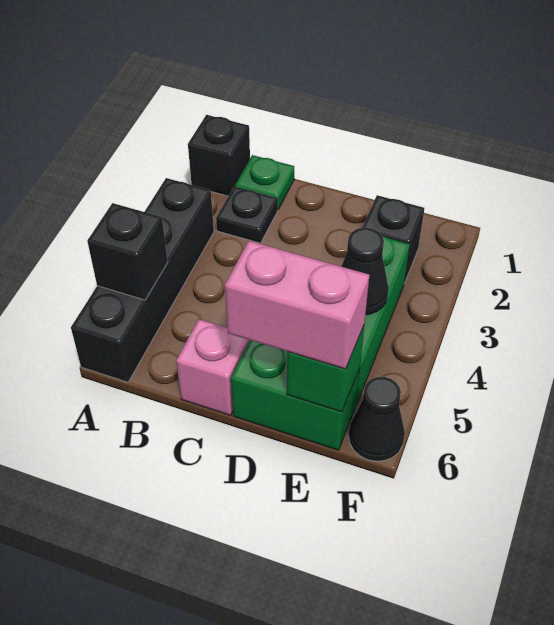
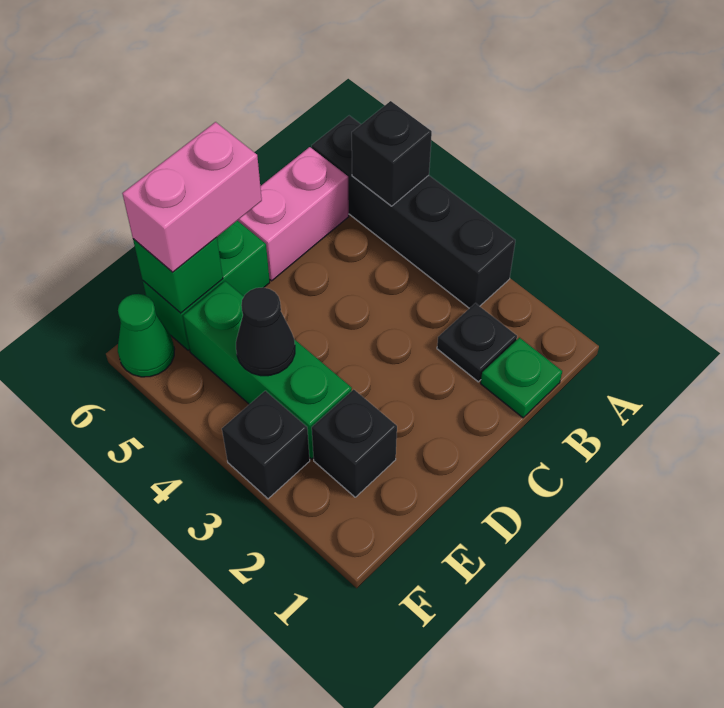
black brick A1 level 1 -> black brick F3 level 1
pink brick C6 level 1 -> pink brick B6:C6 level 1
black cone F6 level 1 -> green cone F6 level 1

